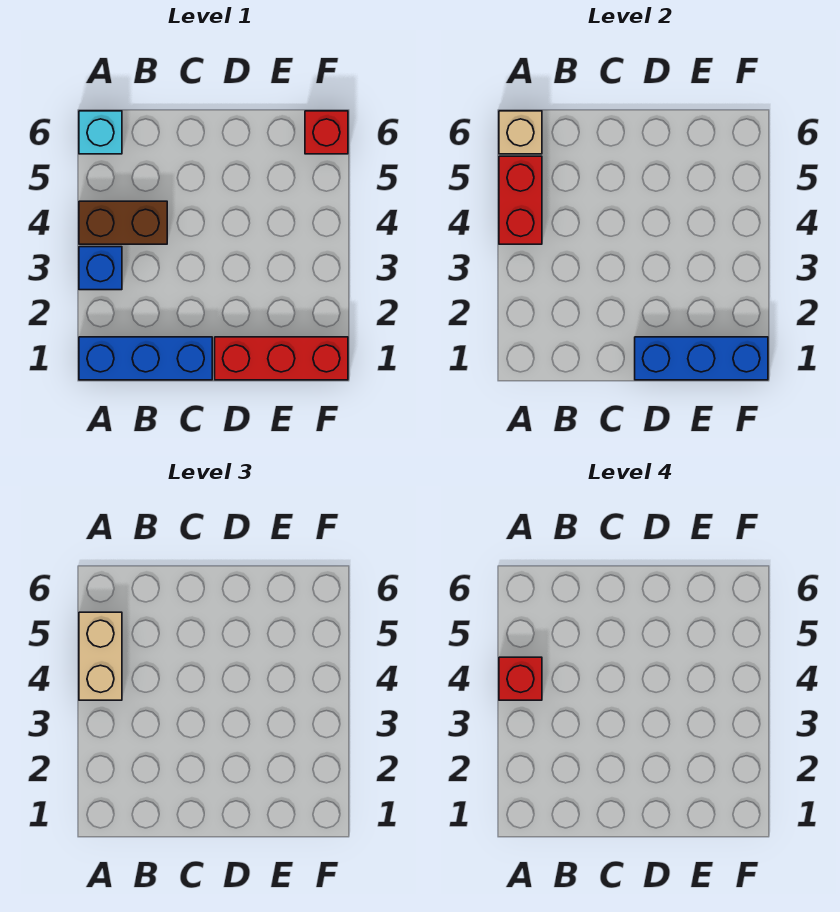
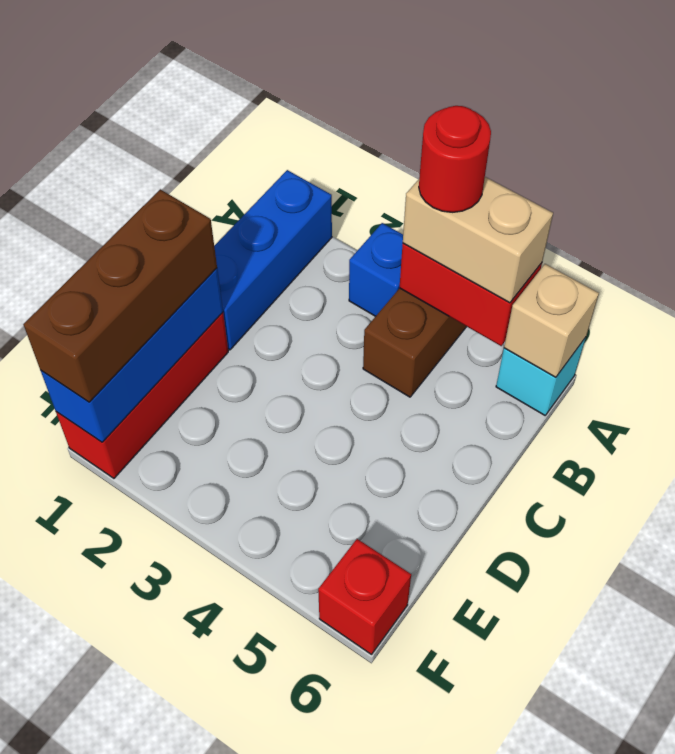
red brick A4 level 4 -> red round brick A4 level 4
none -> brown brick D1:F1 level 3

